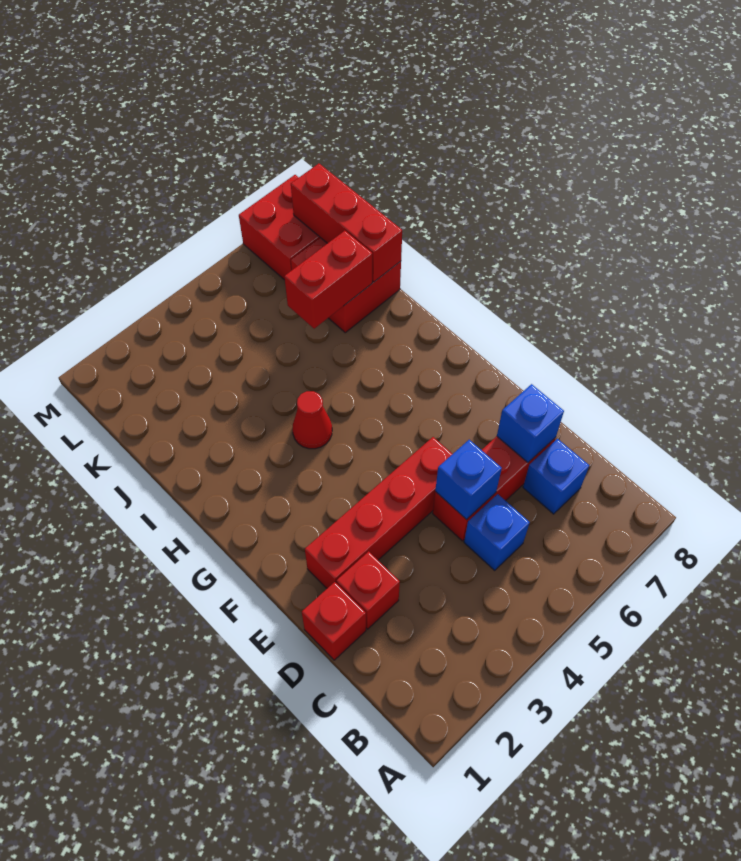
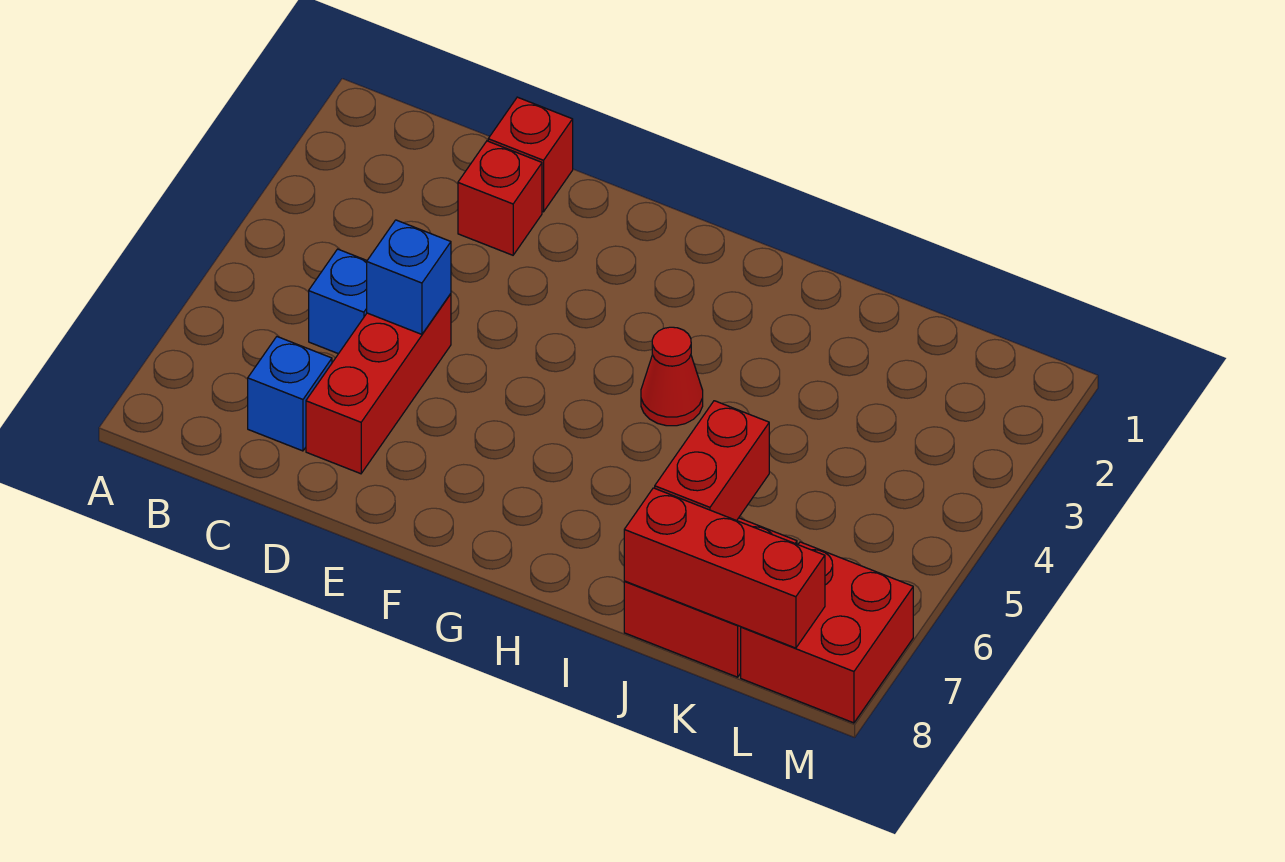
blue brick D7 level 2 -> none
red brick E2:E5 level 1 -> none

